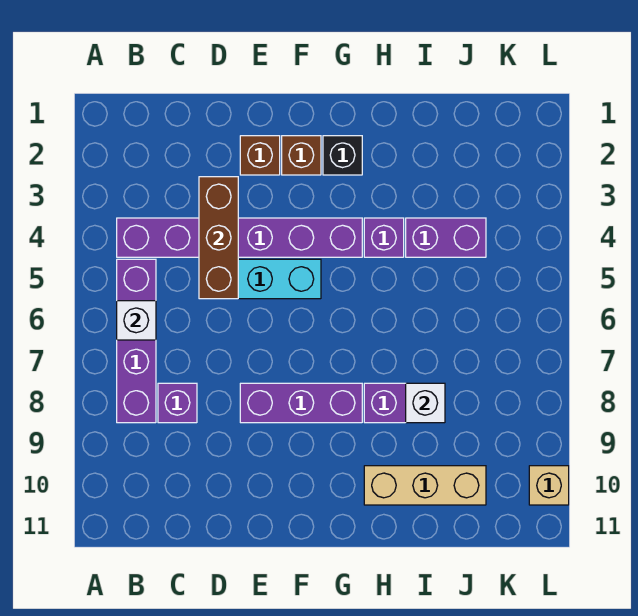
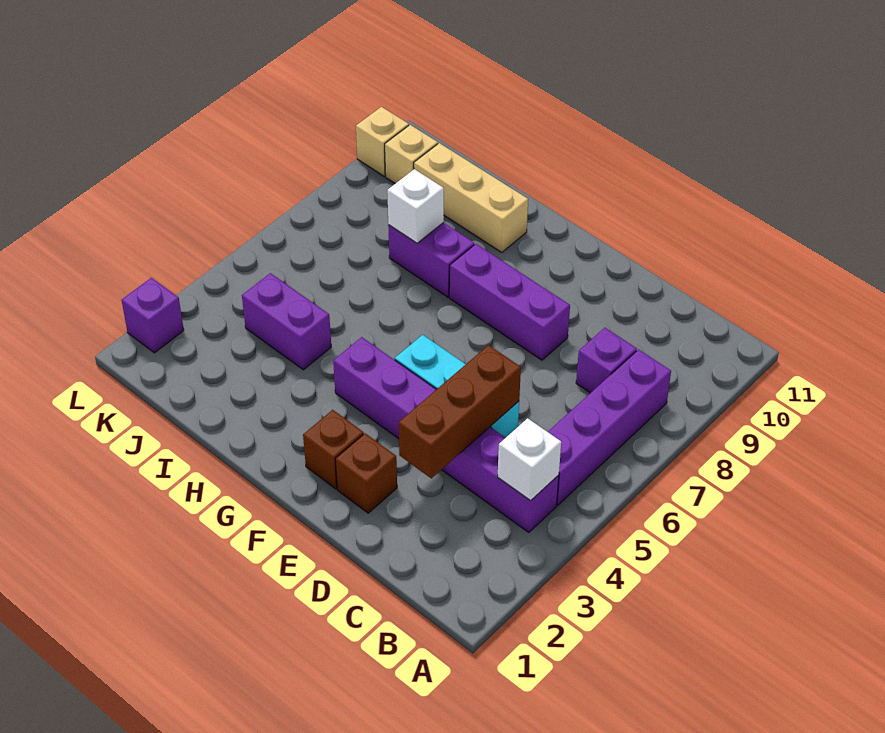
white brick B6 level 2 -> white brick B4 level 2
black brick G2 level 1 -> none
purple brick H4 level 1 -> purple brick L2 level 1
none -> tan brick K10 level 1

